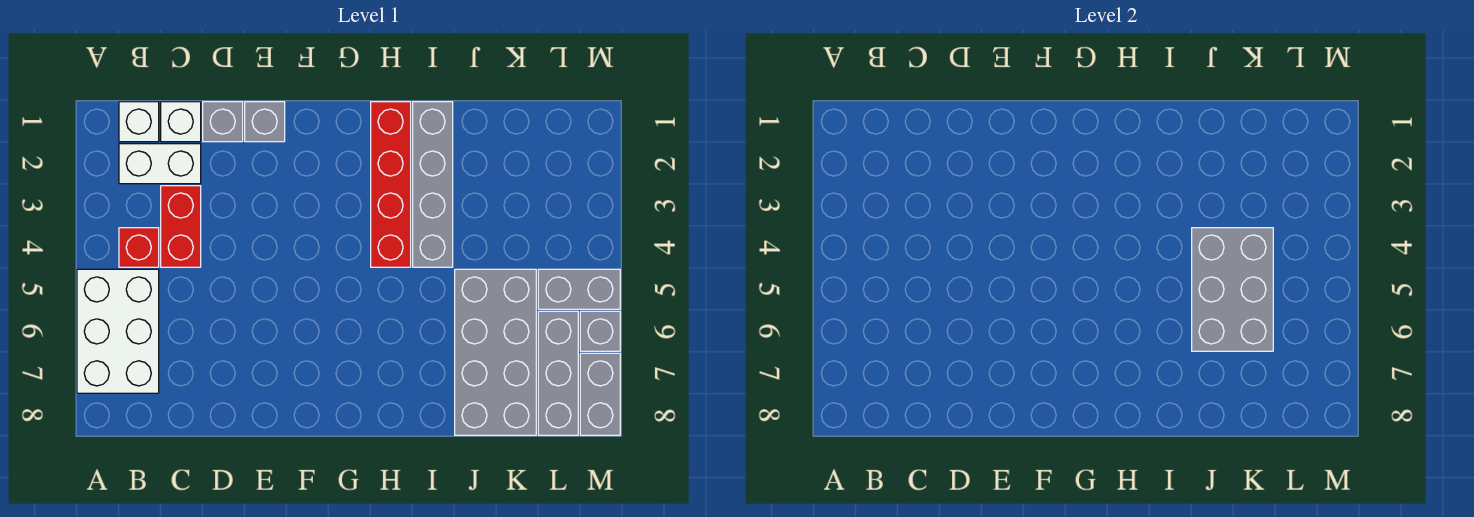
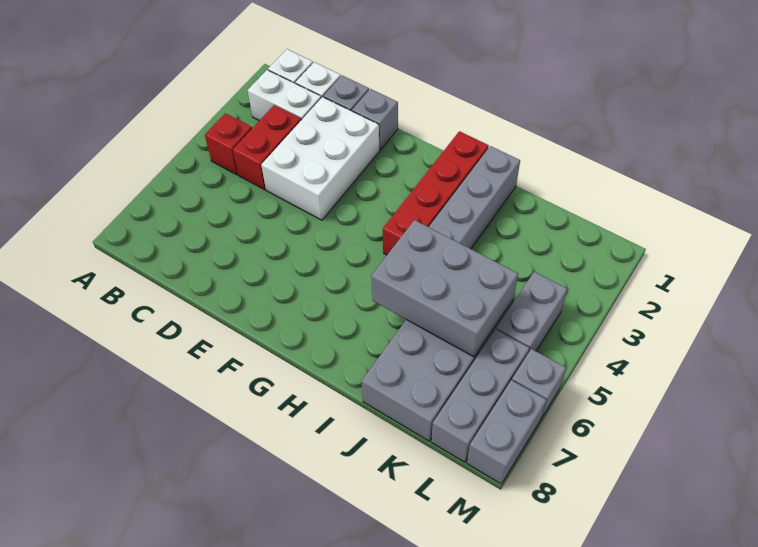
white brick A5:B7 level 1 -> white brick D2:E4 level 1
grey brick J4:K6 level 2 -> grey brick I5:K6 level 2
grey brick L5:M5 level 1 -> grey brick L4:L5 level 1

